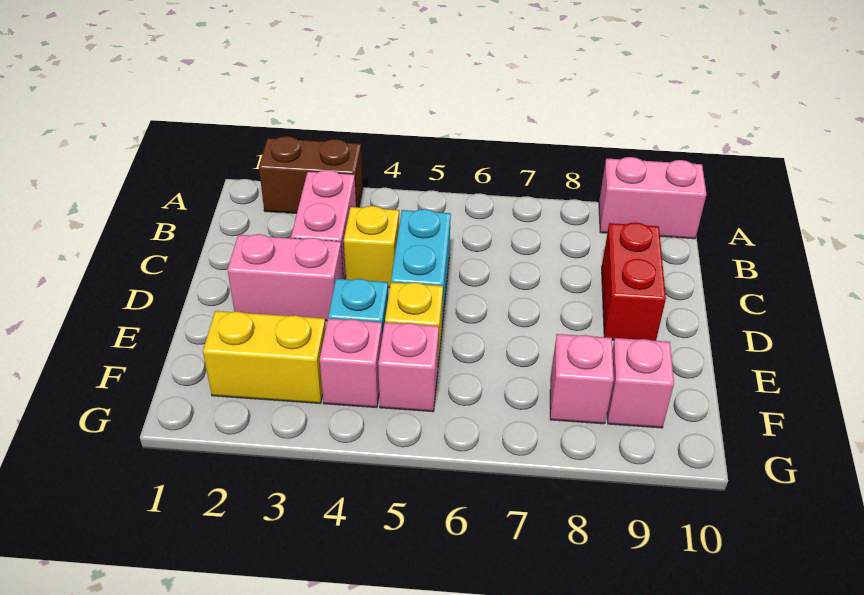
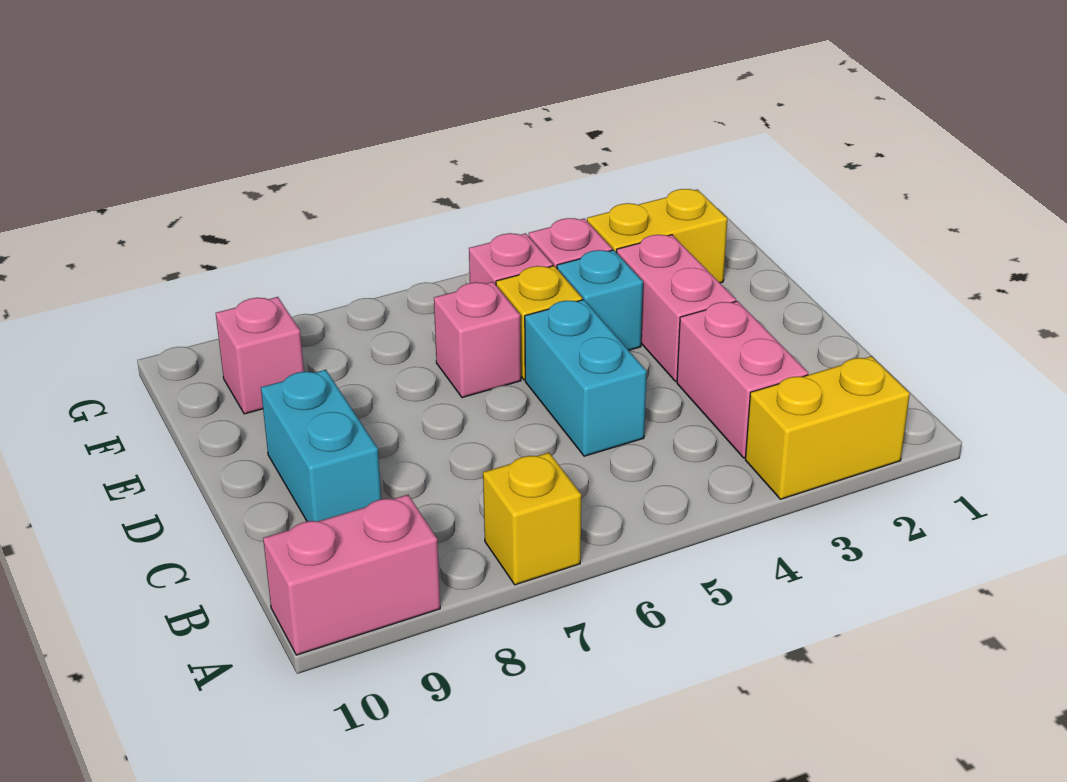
brown brick A2:A3 level 1 -> yellow brick A2:A3 level 1
yellow brick C4 level 1 -> yellow brick A7 level 1
red brick C9:D9 level 1 -> cyan brick C9:D9 level 1
pink brick D2:D3 level 1 -> pink brick D3:E3 level 1
pink brick F8 level 1 -> pink brick E6 level 1

